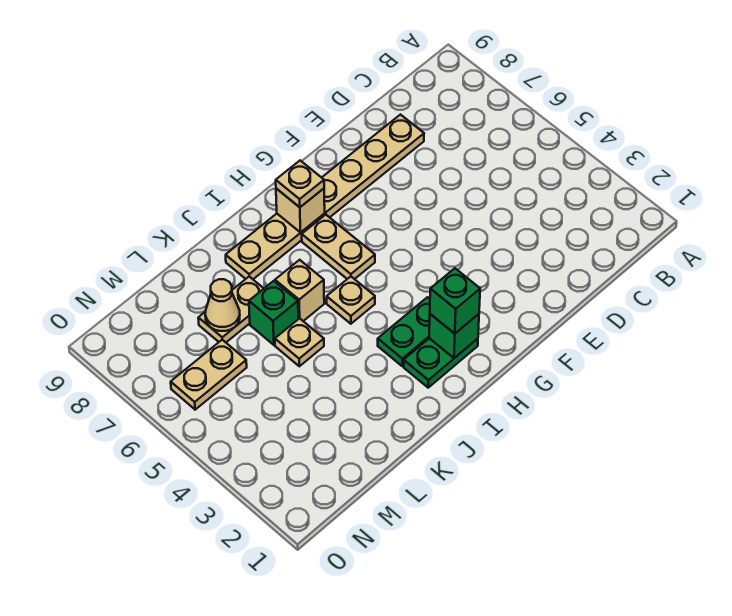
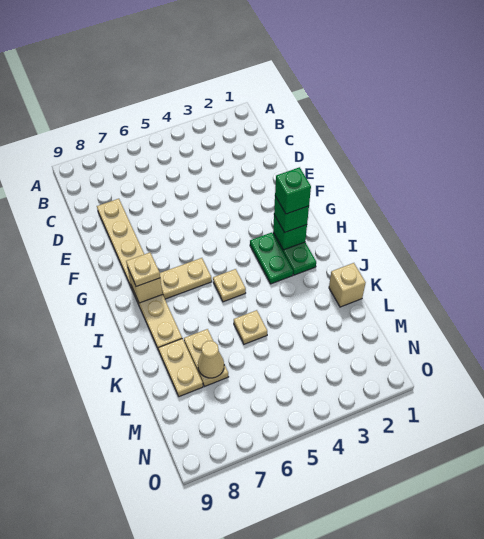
tan brick J6 level 1 -> tan brick K1 level 1
green brick K6 level 1 -> green brick H2 level 4
tan plate M6:N6 level 1 -> tan plate K8:L8 level 1

